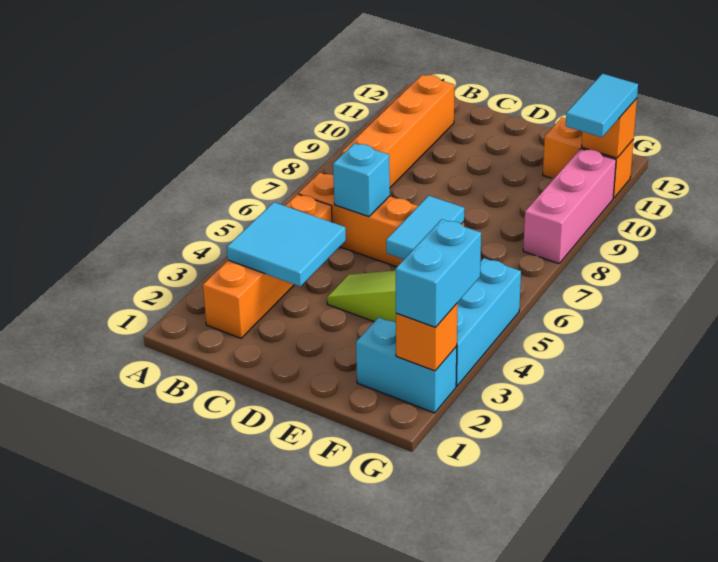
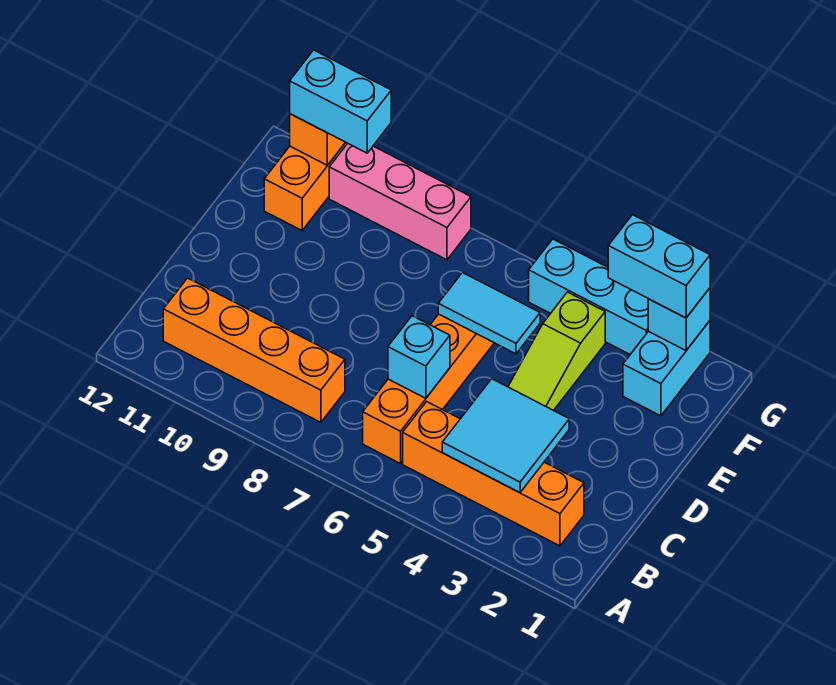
orange brick G2 level 2 -> cyan brick G2 level 2
cyan tile G10:G11 level 3 -> cyan brick G10:G11 level 3

